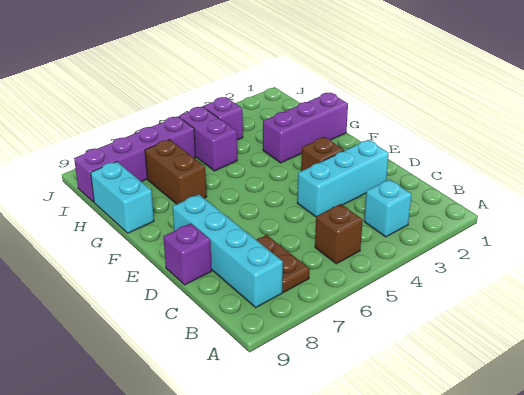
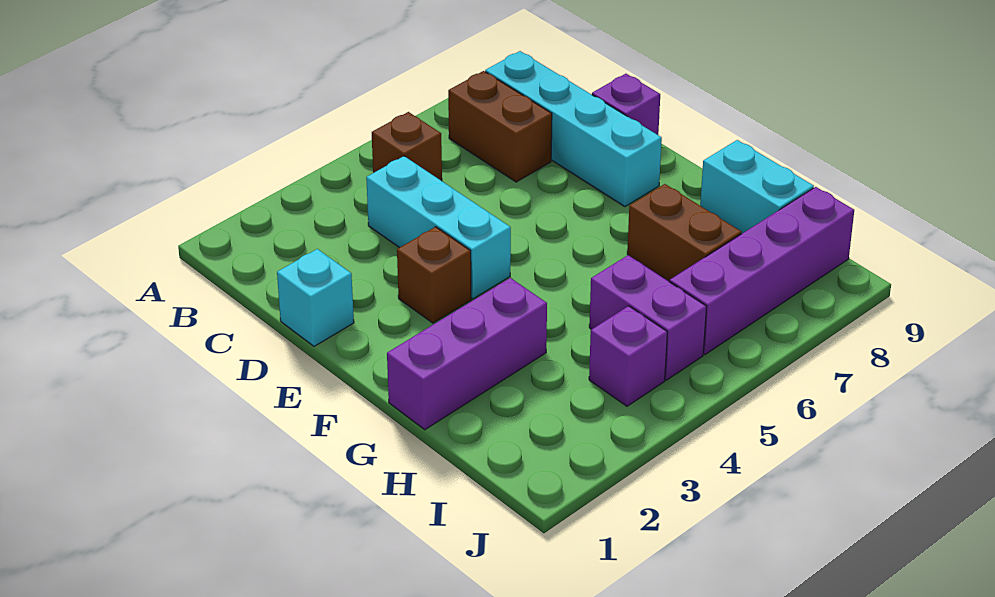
cyan brick B3 level 1 -> cyan brick D1 level 1
brown plate B7:C7 level 1 -> brown brick B7:C7 level 1
cyan brick D2:D4 level 1 -> cyan brick C4:E4 level 1

